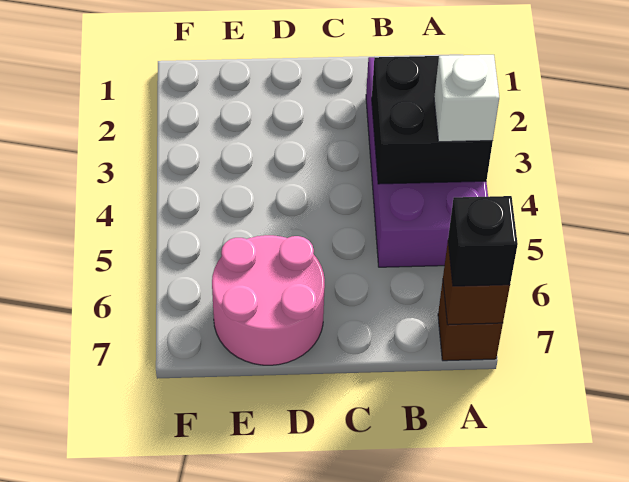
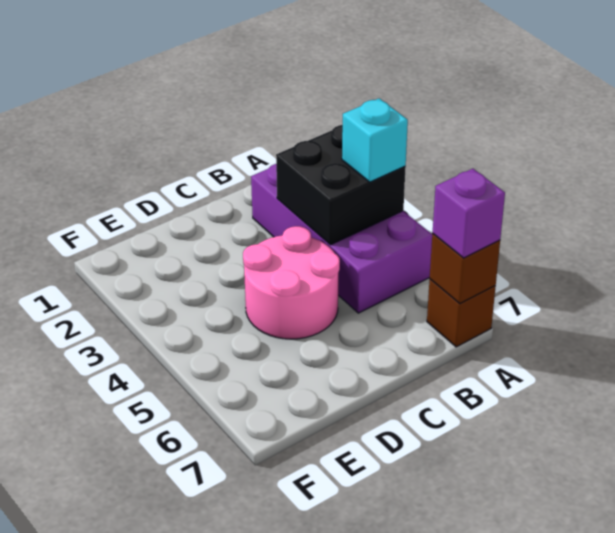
white brick A4 level 3 -> cyan brick A4 level 3
black brick A7 level 3 -> purple brick A7 level 3
pink round brick D6:E7 level 1 -> pink round brick C4:D5 level 1

